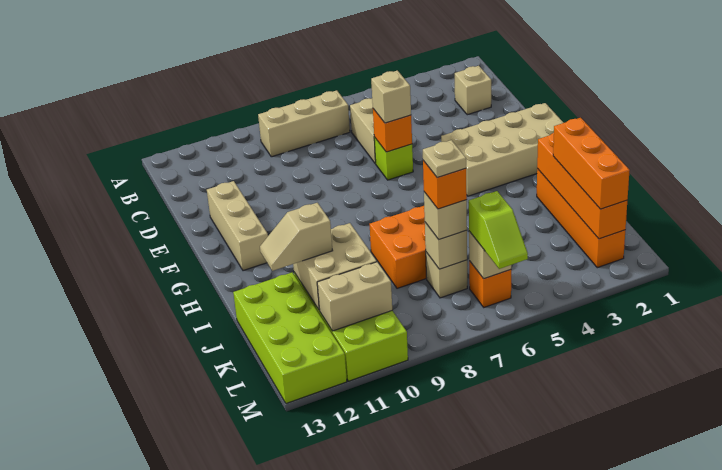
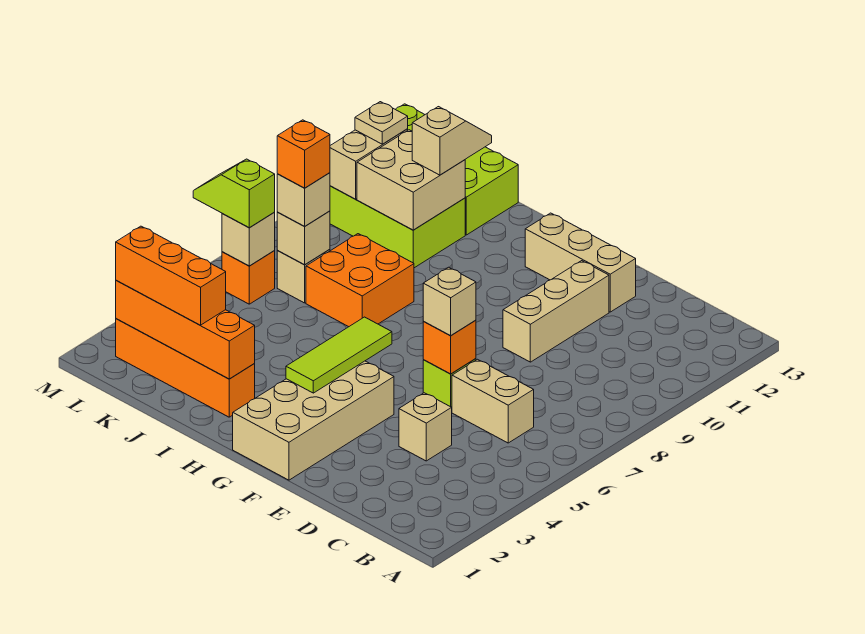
tan brick B7:B9 level 1 -> tan brick E9:E11 level 1
tan brick C2 level 1 -> tan brick D4 level 1
none -> lime tile G3:G5 level 2
tan plate K7 level 5 -> tan plate L11 level 3

